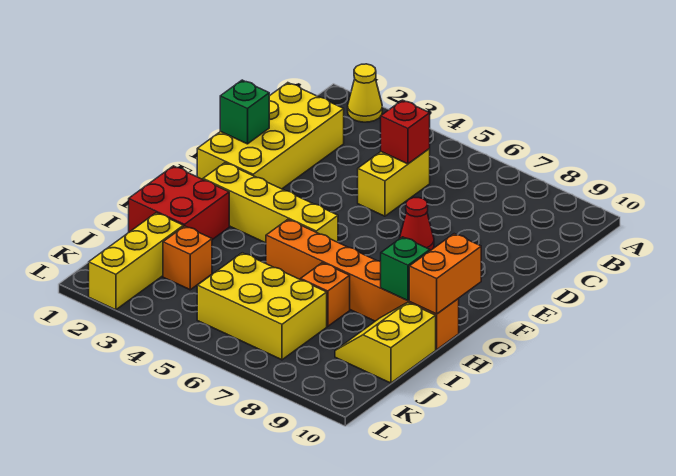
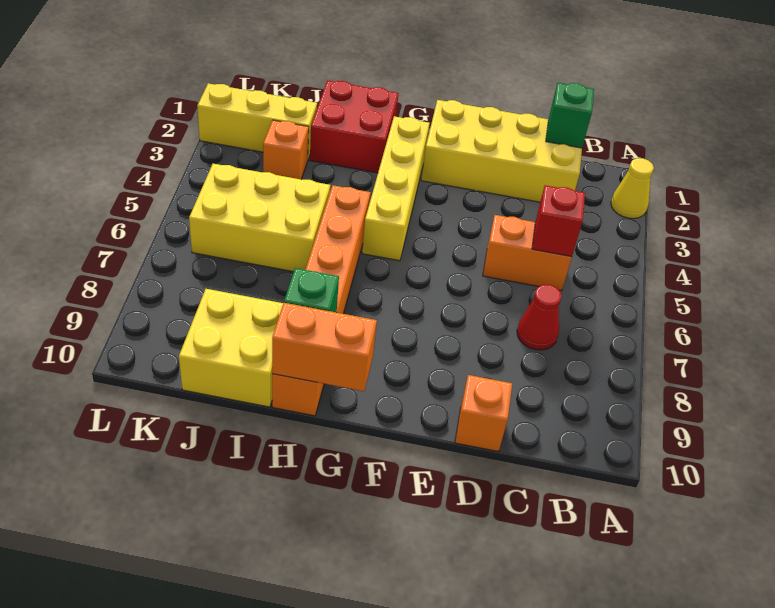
yellow brick C5:D5 level 1 -> orange brick C5:D5 level 1
green brick E1 level 2 -> green brick C1 level 2
red cone E7 level 1 -> red cone C7 level 1
orange brick I7 level 1 -> orange brick D10 level 1
yellow slope I9:J10 level 1 top 10 -> yellow brick I9:J10 level 1
yellow brick J5:K7 level 1 -> yellow brick I5:K6 level 1

